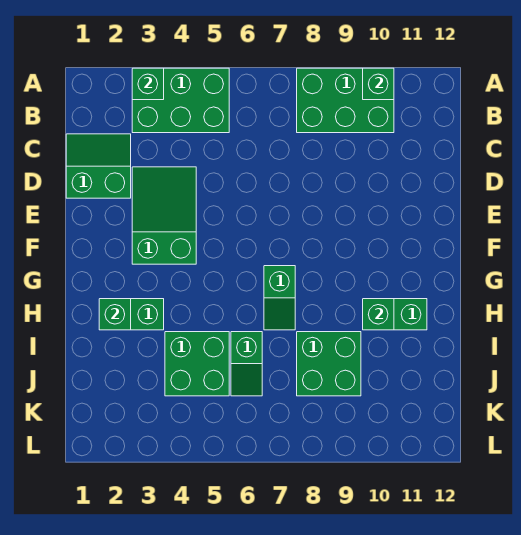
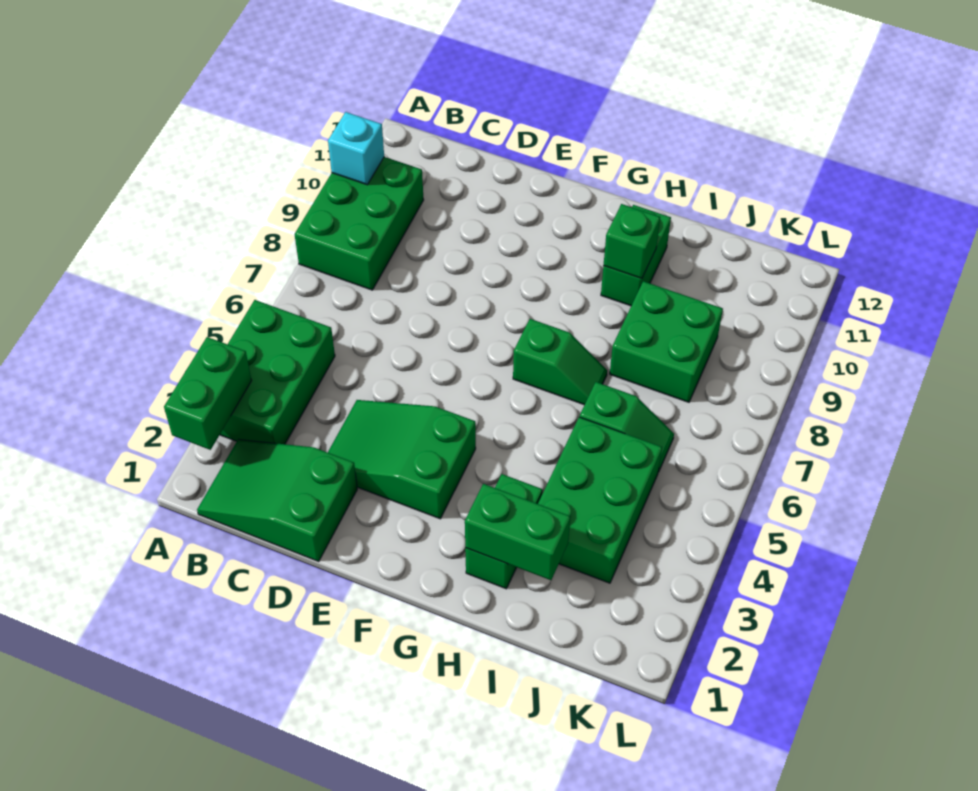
green brick A3 level 2 -> green brick A2:A3 level 2
green brick A10 level 2 -> cyan brick A10 level 2
green slope C1:D2 level 1 top D -> green slope B1:D2 level 1 top D
green brick H2 level 2 -> green brick H2:I2 level 2
green brick I4:J5 level 1 -> green brick I3:J5 level 1

